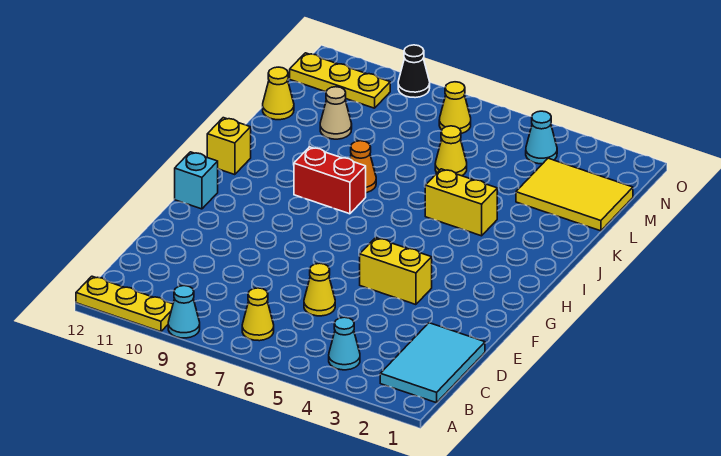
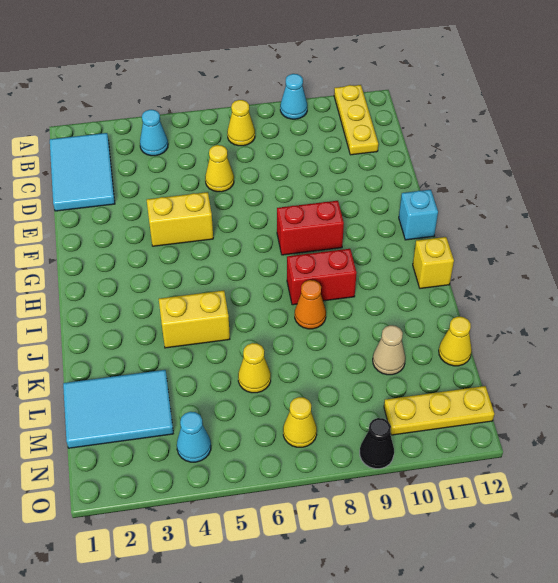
yellow plate A10:A12 level 1 -> yellow plate A11:C11 level 1
none -> red brick G8:G9 level 1
yellow tile L1:M3 level 1 -> cyan tile L1:M3 level 1

